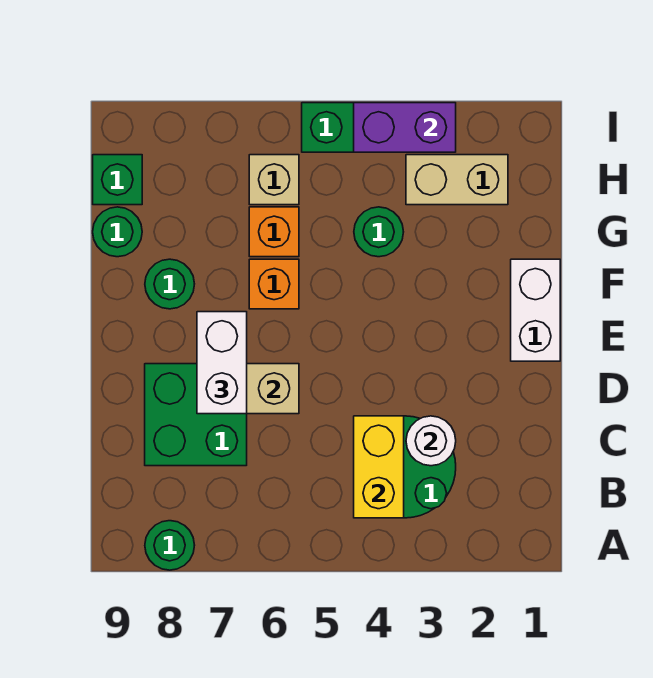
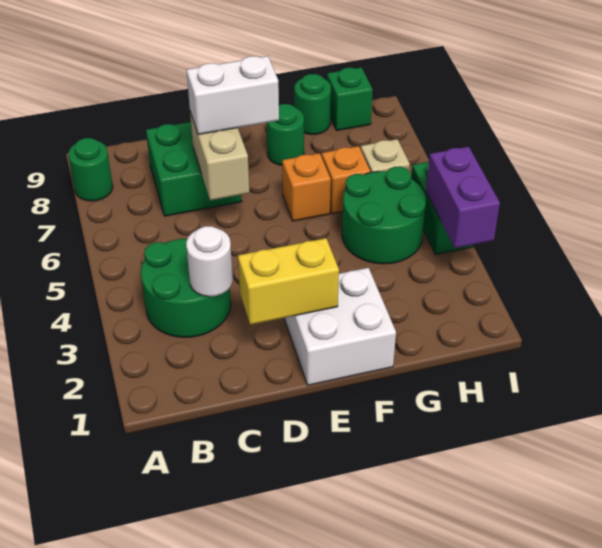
yellow brick B4:C4 level 2 -> yellow brick D2:E2 level 2
white brick E1:F1 level 1 -> white brick E1:F2 level 1
green round brick G4 level 1 -> green round brick G4:H5 level 1
tan brick H2:H3 level 1 -> none

